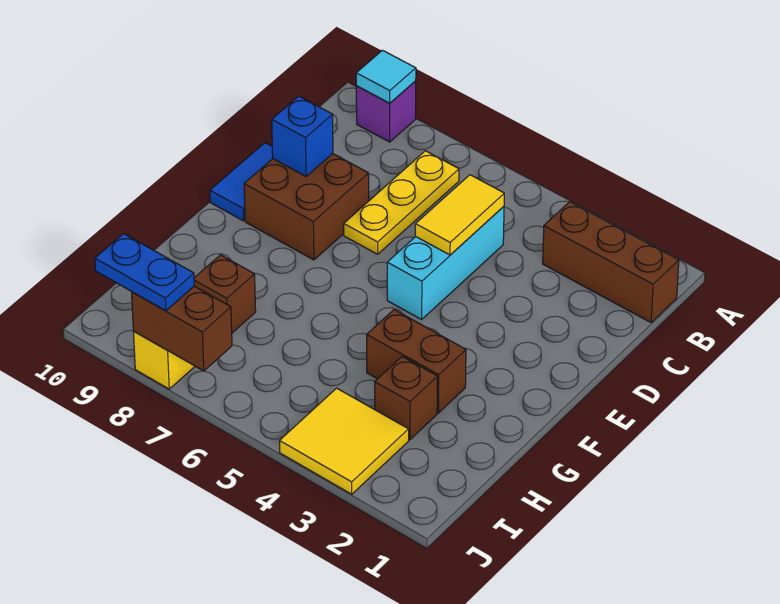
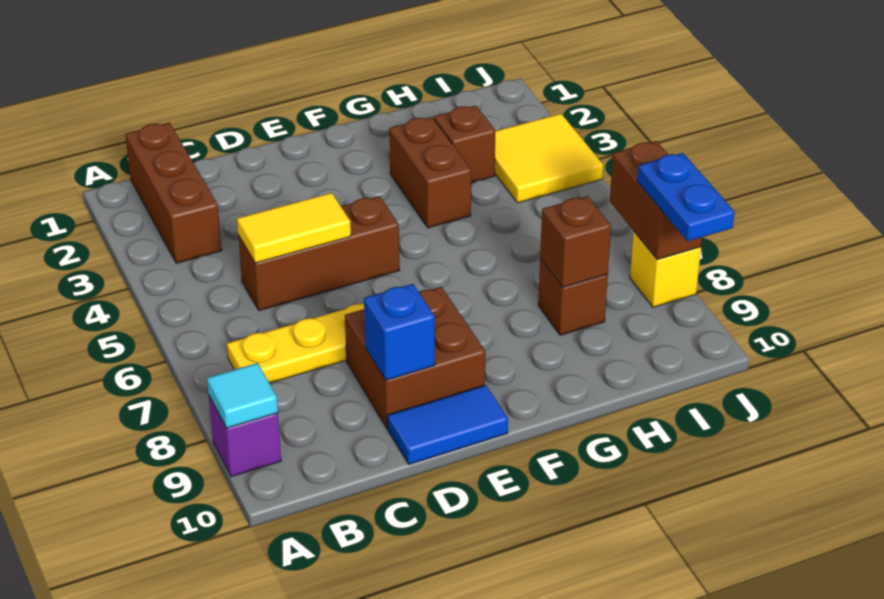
cyan brick C5:E5 level 1 -> brown brick C5:E5 level 1
none -> brown brick H8 level 2

